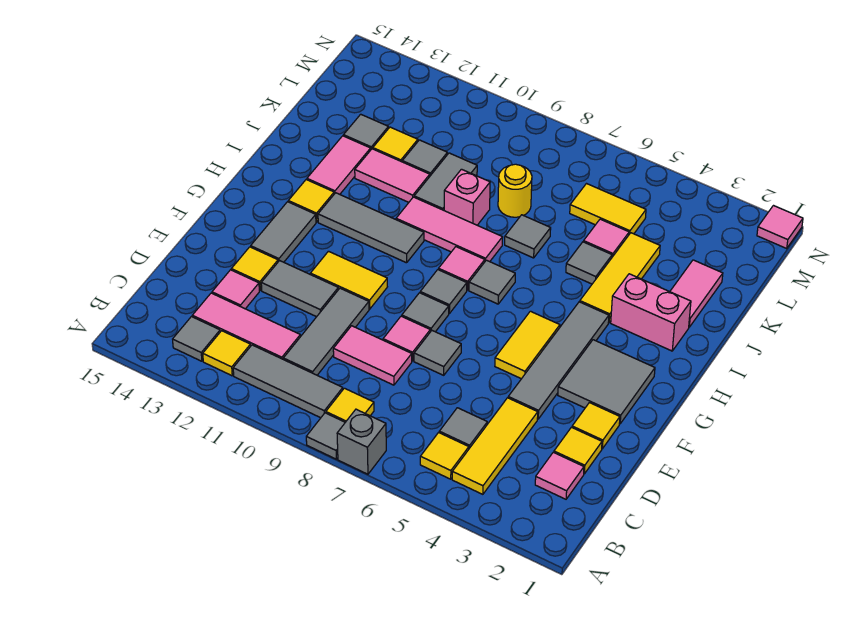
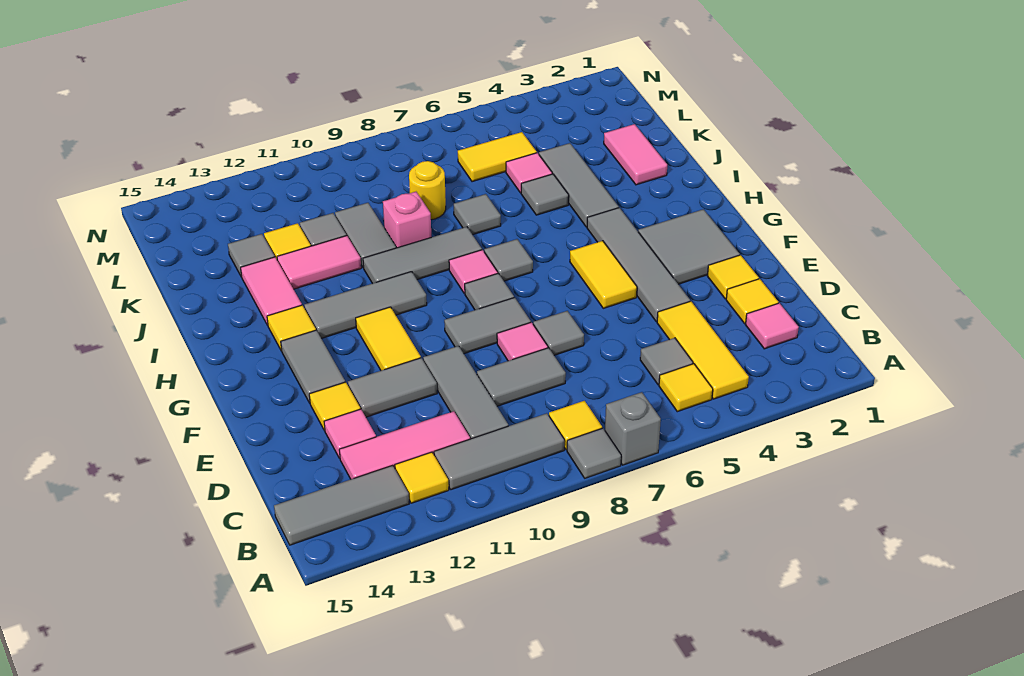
grey tile B13 level 1 -> grey tile B13:B15 level 1
pink tile D8:D9 level 1 -> grey tile D8:D9 level 1
grey tile F8 level 1 -> grey tile F8:F9 level 1
yellow tile F10:F11 level 1 -> yellow tile F11:G11 level 1
pink brick I2:I3 level 1 -> none
yellow tile I4:K4 level 1 -> grey tile I4:K4 level 1
pink tile I8:I10 level 1 -> grey tile I8:I10 level 1
pink tile N1 level 1 -> none

